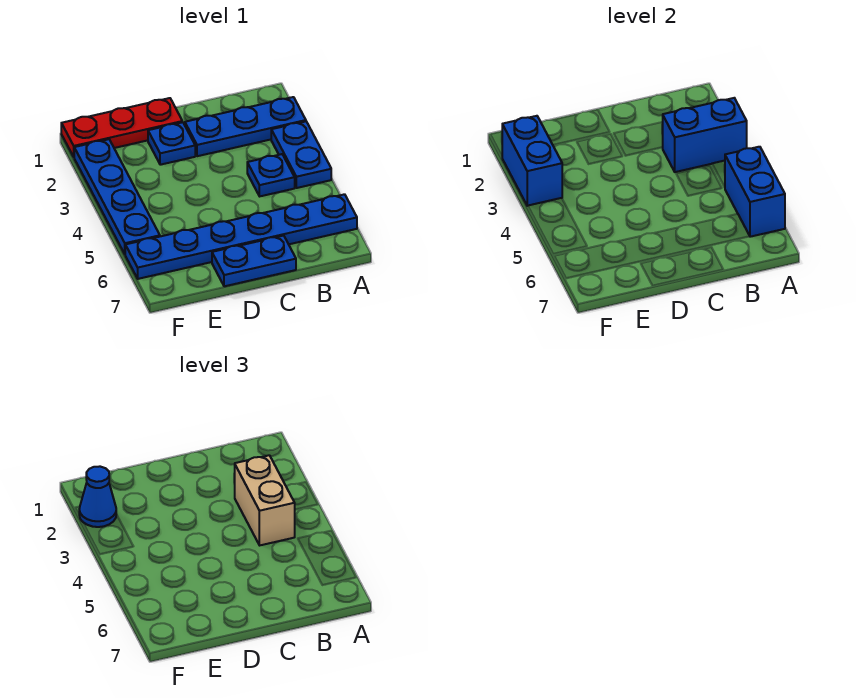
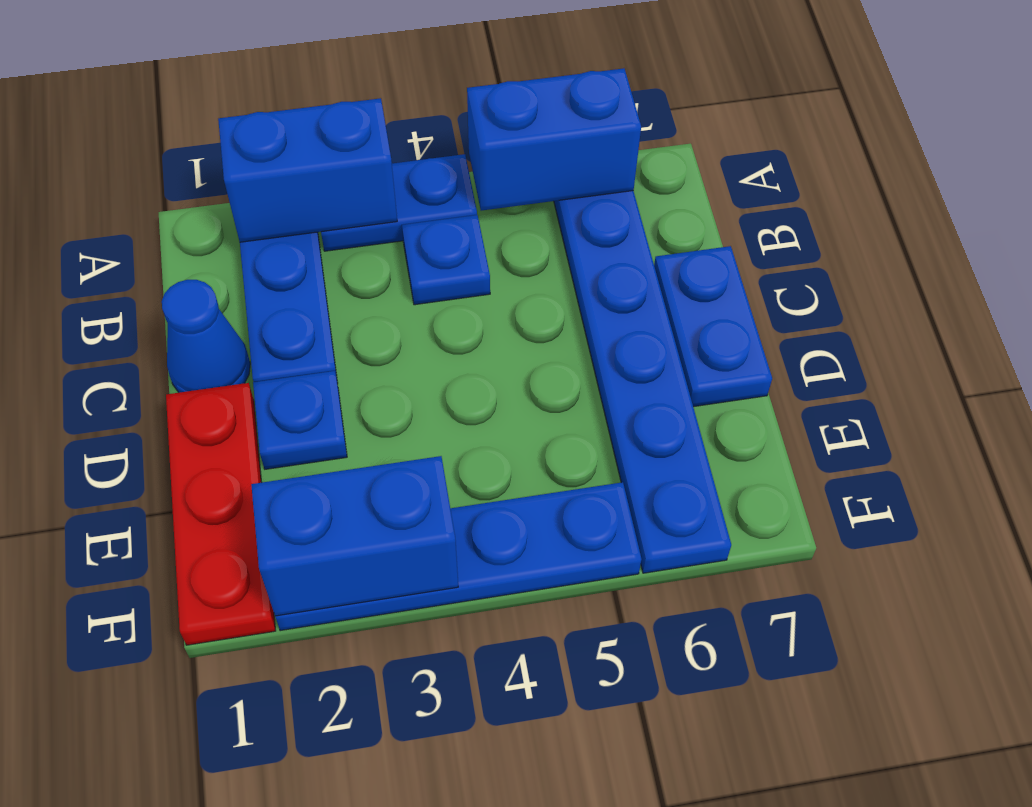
blue brick A3:B3 level 2 -> blue brick A2:A3 level 2
tan brick B3:B4 level 3 -> none
blue cone F2 level 3 -> blue cone C1 level 1

